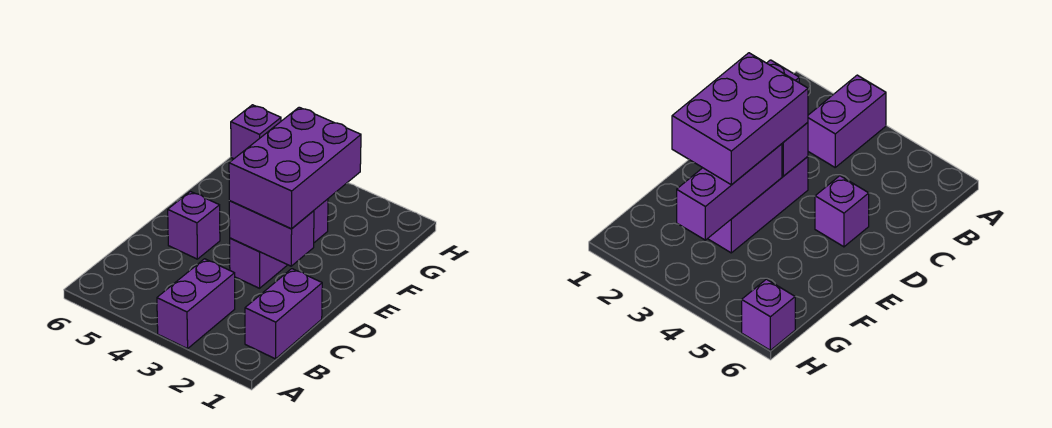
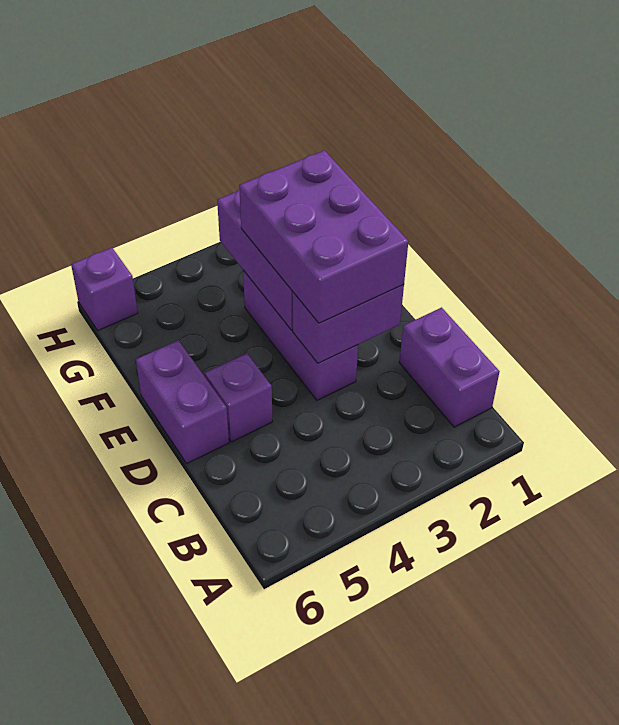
purple brick A3:B3 level 1 -> purple brick D6:E6 level 1

